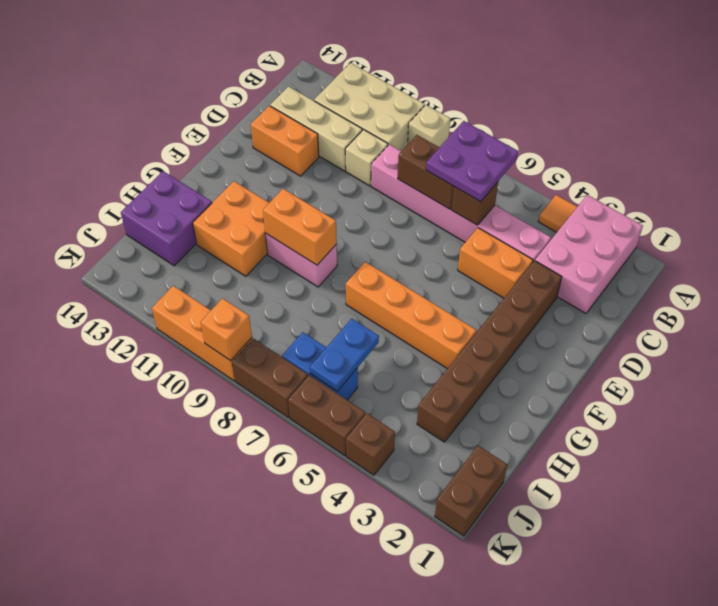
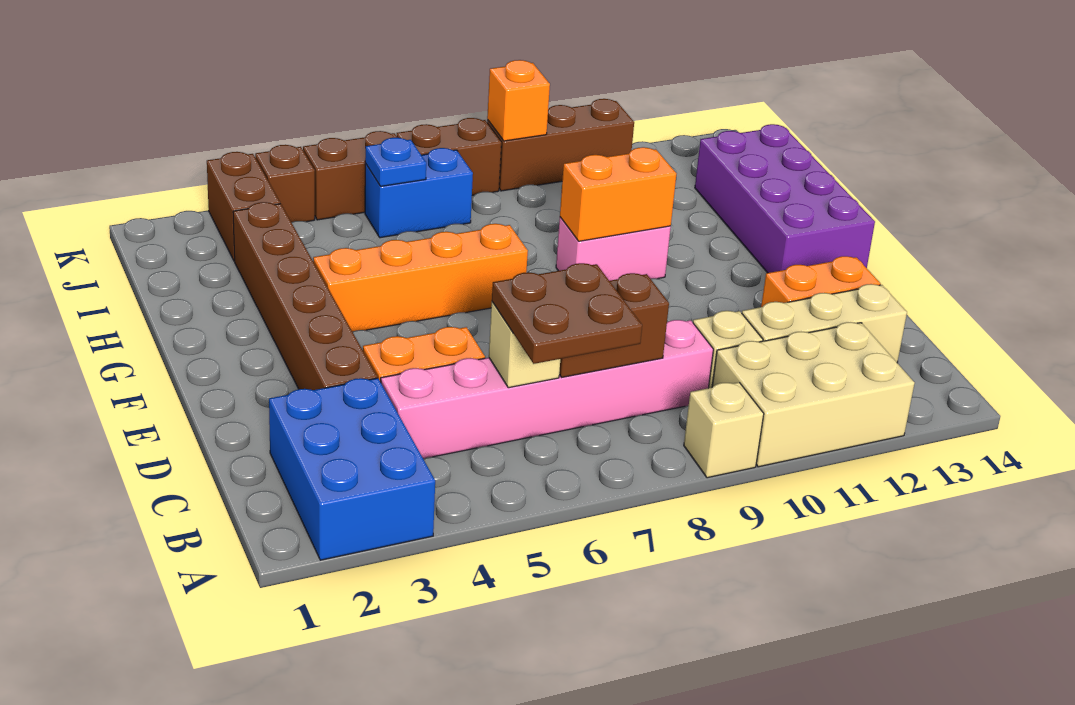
pink brick A2:C3 level 1 -> blue brick A2:C3 level 1
orange tile A4 level 1 -> none
purple plate B6:C7 level 3 -> brown plate B6:C7 level 3
brown brick C6 level 2 -> tan brick C6 level 2
orange brick G11:H12 level 1 -> none
purple brick H13:I14 level 1 -> purple brick F13:I14 level 1
blue plate I6:J6 level 2 -> blue plate J6 level 2
brown brick J1:K1 level 1 -> brown brick J3:K3 level 1
orange brick K9:K11 level 1 -> brown brick K9:K11 level 1

